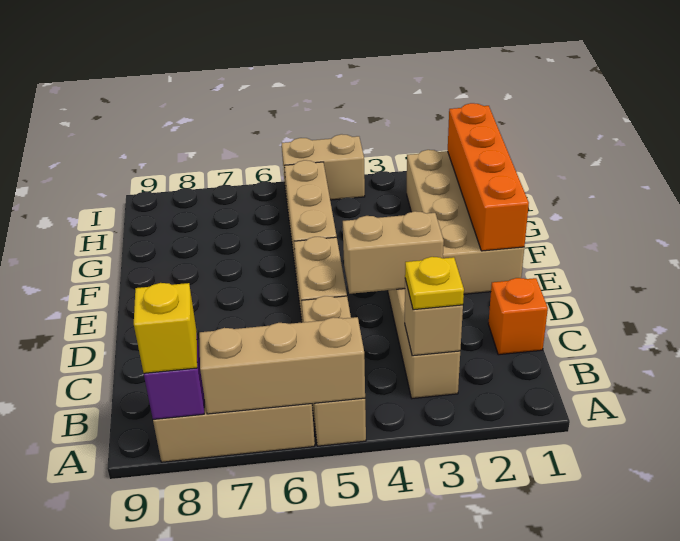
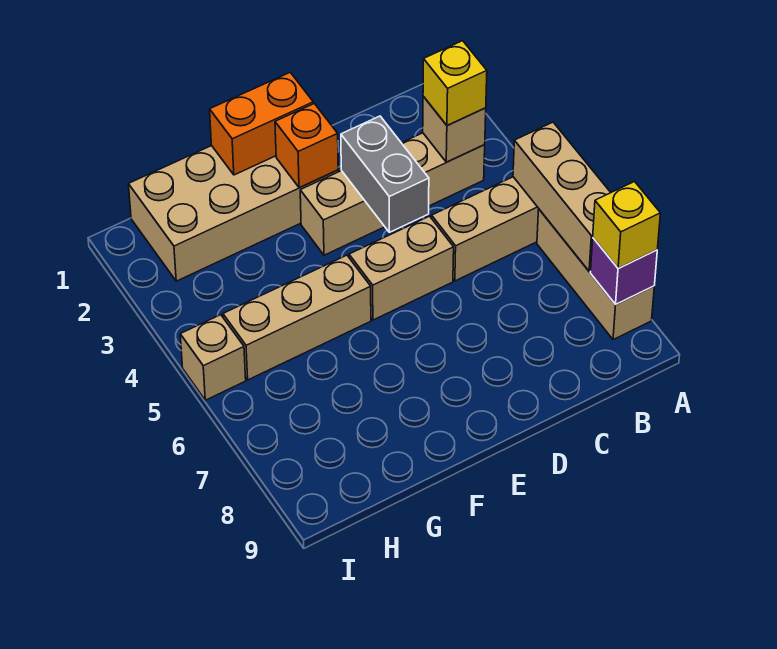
yellow plate B3 level 3 -> yellow brick B3 level 3
orange brick C1 level 1 -> orange brick E2 level 2
tan brick D3:D4 level 2 -> grey brick D3:D4 level 2
orange brick E1:H1 level 2 -> orange brick E1:F1 level 2
tan brick I4:I5 level 1 -> tan brick I5 level 1

